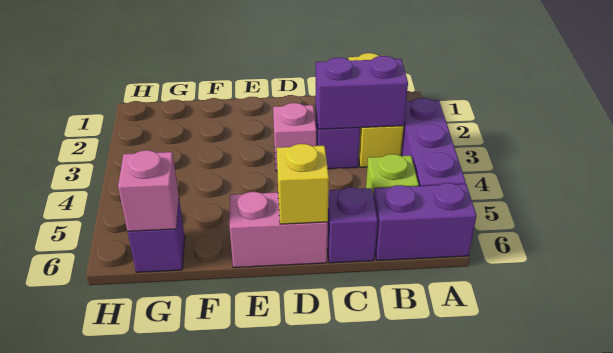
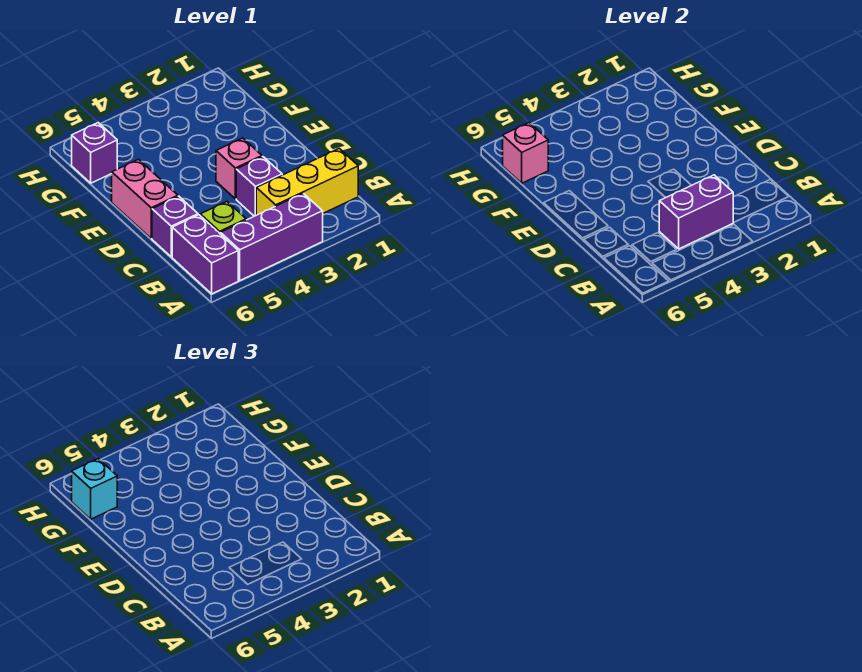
purple brick B3:C3 level 2 -> purple brick B3:B4 level 2
yellow brick D6 level 2 -> none
none -> cyan brick G6 level 3

